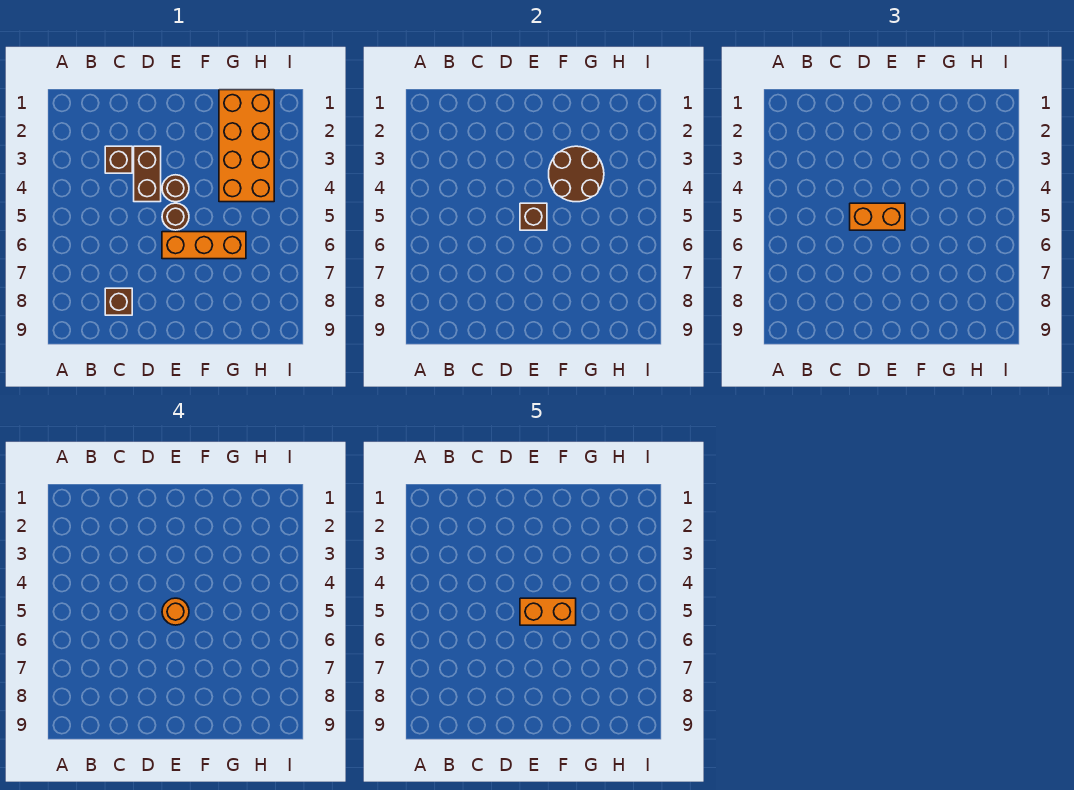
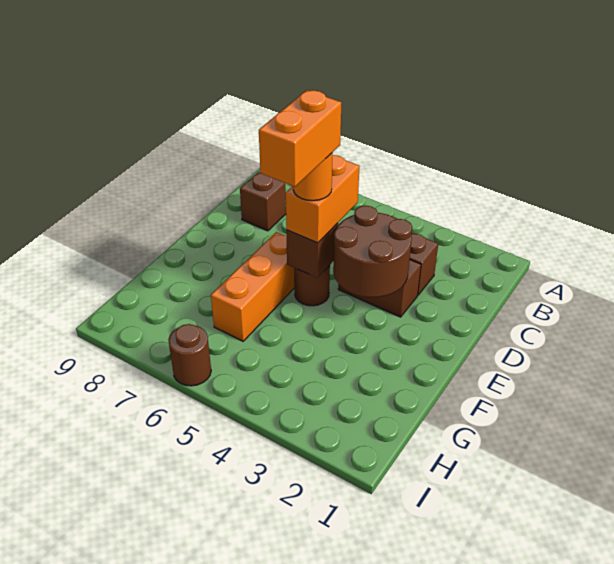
brown round brick E4 level 1 -> brown round brick I6 level 1
brown round brick F3:G4 level 2 -> brown round brick D3:E4 level 2
orange brick G1:H4 level 1 -> none

